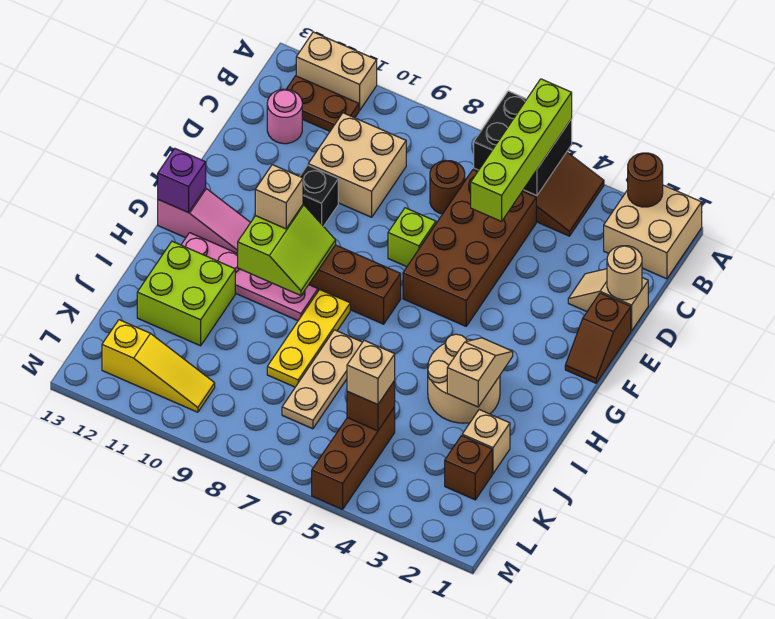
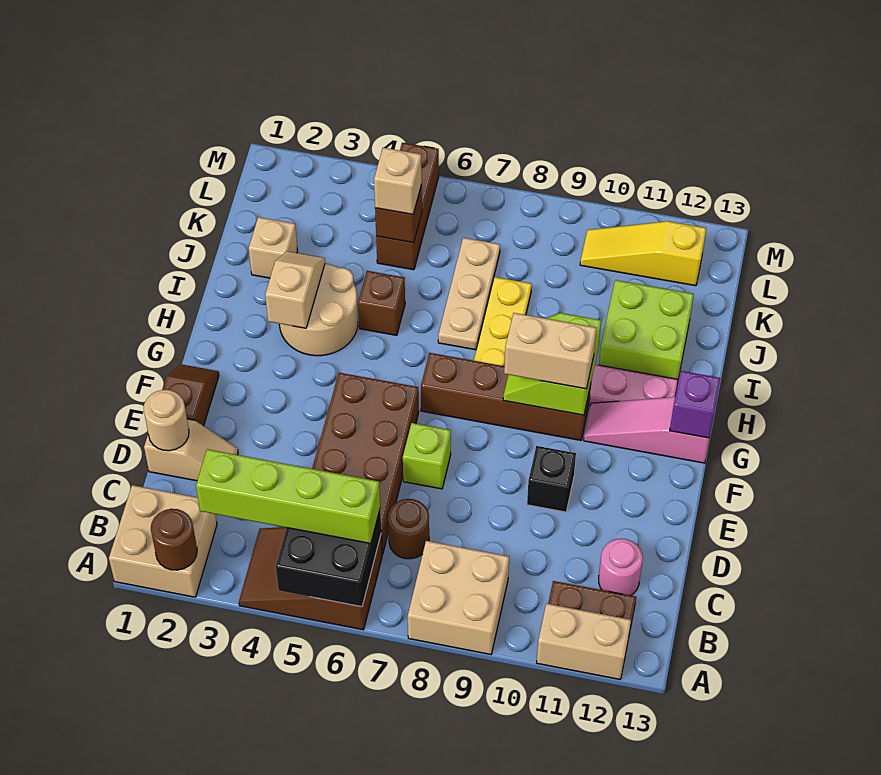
lime brick A5:D5 level 3 -> lime brick B3:B6 level 3
tan brick C9:D10 level 1 -> tan brick A8:B9 level 1
tan brick G10 level 3 -> tan brick G9:G10 level 3
tan slope H3:I3 level 2 top I -> tan slope H3:I3 level 2 top H
brown brick K2 level 1 -> brown brick I5 level 1

